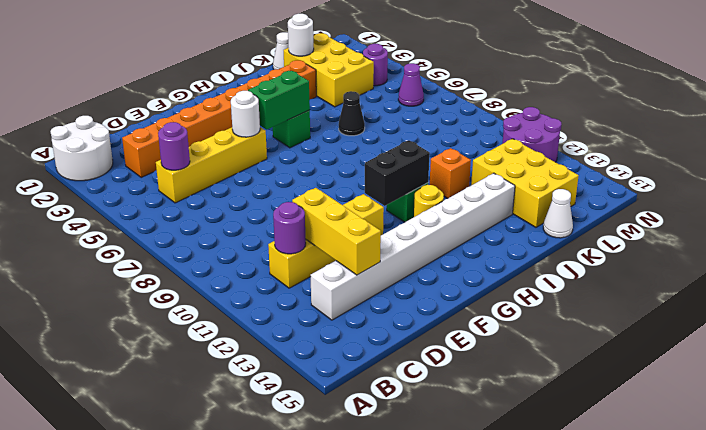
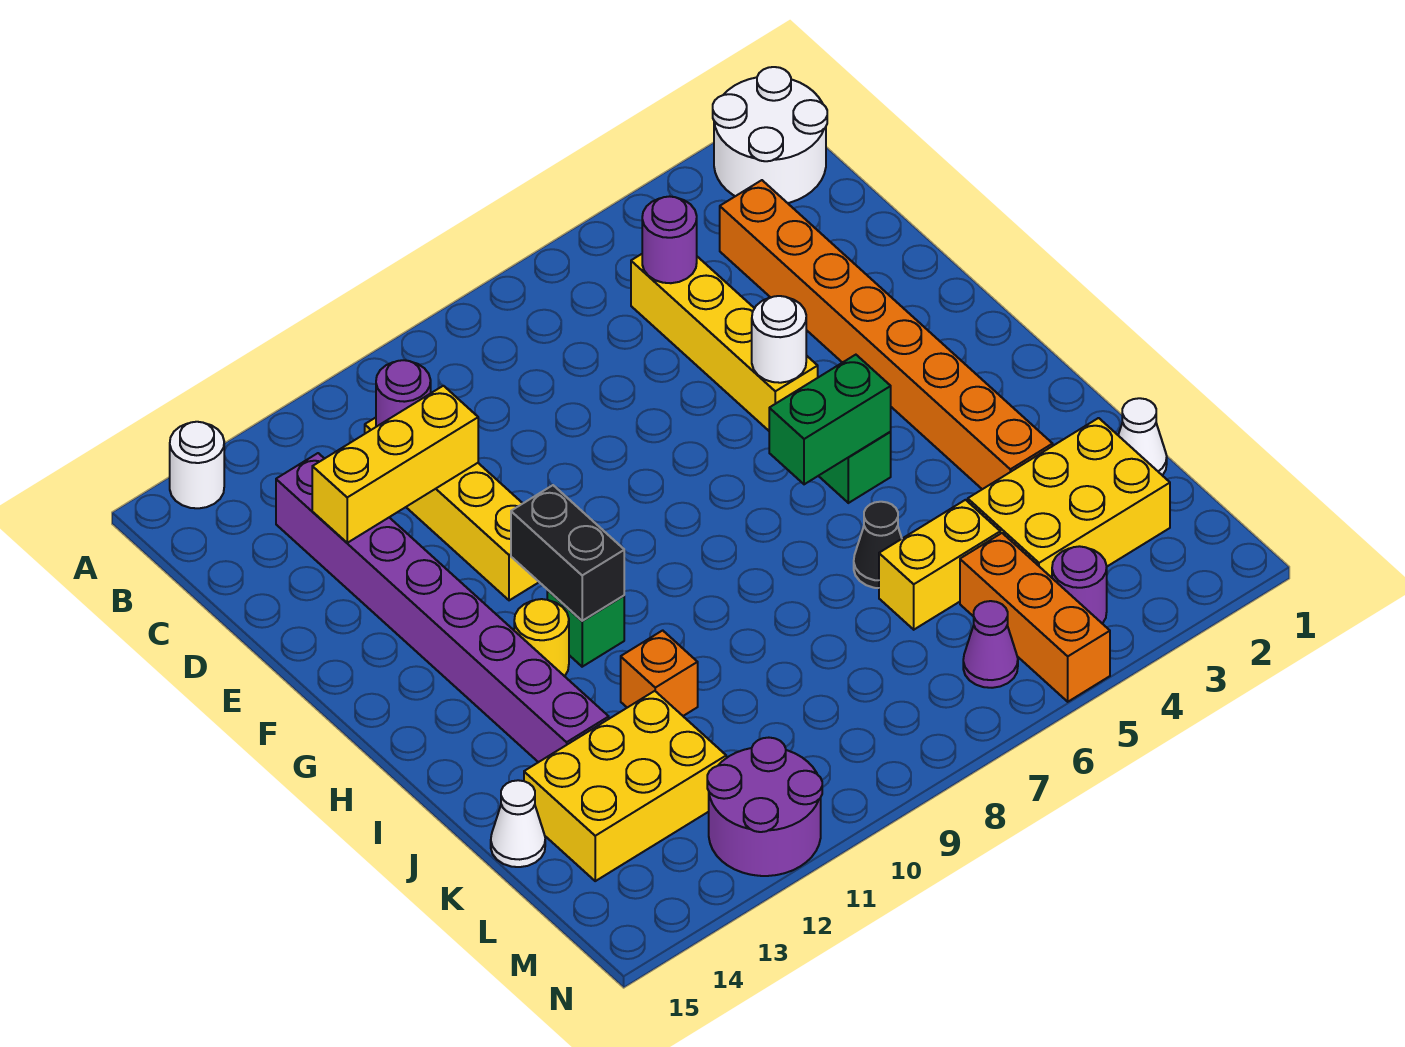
white brick C13:J13 level 1 -> purple brick C13:J13 level 1
green brick G5:H5 level 2 -> green brick H5:H6 level 2
white round brick K2 level 2 -> white round brick A14 level 1
none -> yellow brick K5:K6 level 1
none -> orange brick L5:N5 level 1

